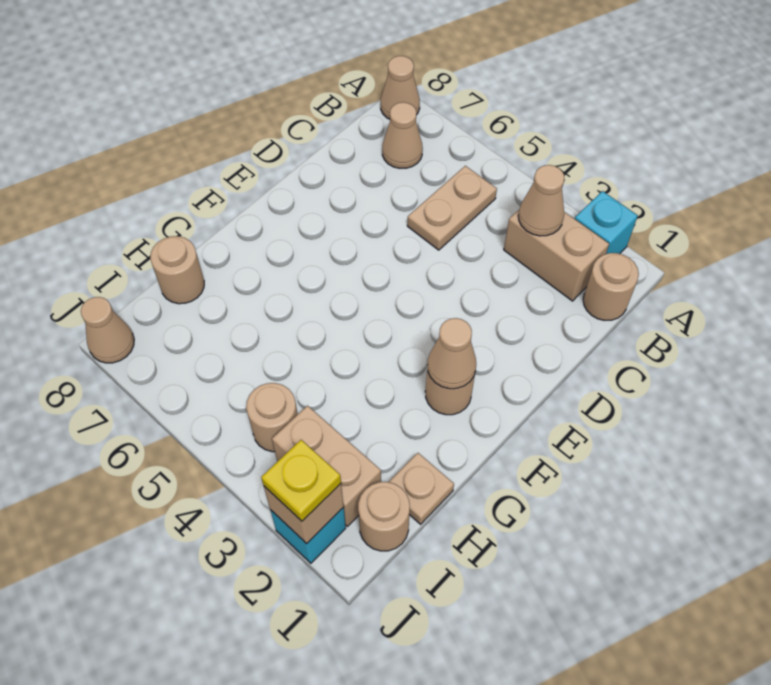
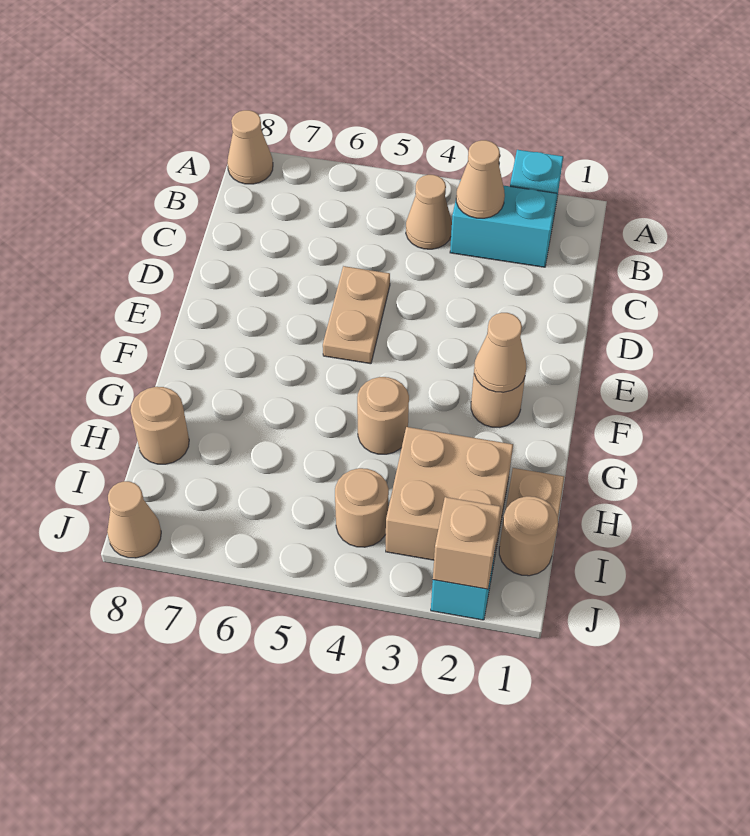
tan round brick B1 level 1 -> tan round brick G4 level 1
tan brick B2:B3 level 1 -> cyan brick B2:B3 level 1
tan plate B5:C5 level 1 -> tan plate D5:E5 level 1
tan cone B7 level 1 -> tan cone B4 level 1
tan brick I2:I3 level 1 -> tan brick H2:I3 level 1
yellow plate J2 level 3 -> none

